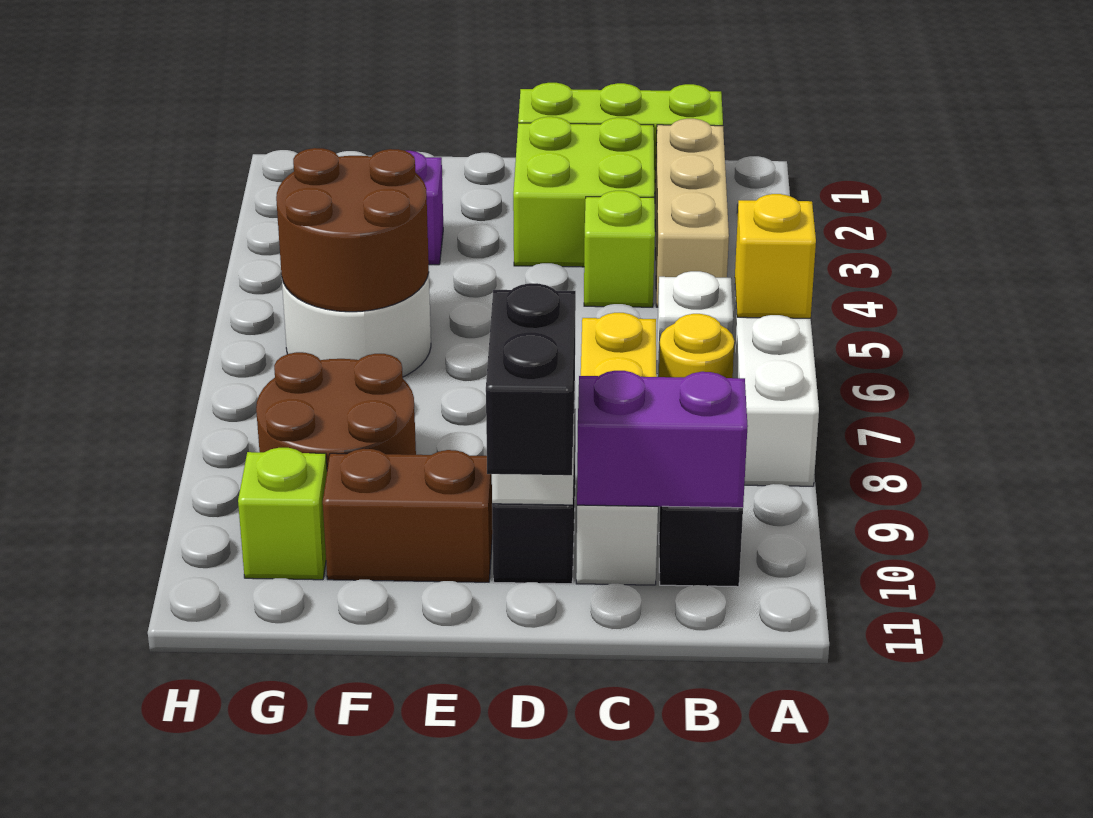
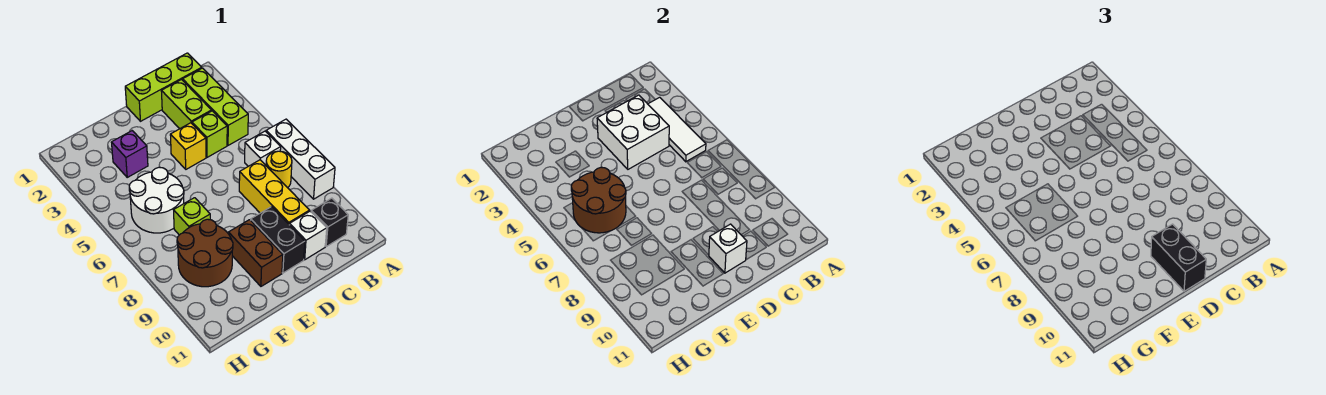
yellow brick A6 level 2 -> yellow brick D4 level 1
tan brick B2:B4 level 1 -> lime brick B2:B4 level 1
none -> white tile B3:B5 level 2
purple brick B10:C10 level 2 -> none
lime brick C2:D3 level 1 -> lime brick C2:C3 level 1
none -> white brick C3:D4 level 2
brown brick E10:F10 level 1 -> brown brick E9:E10 level 1
lime brick G10 level 1 -> lime brick F7 level 1

